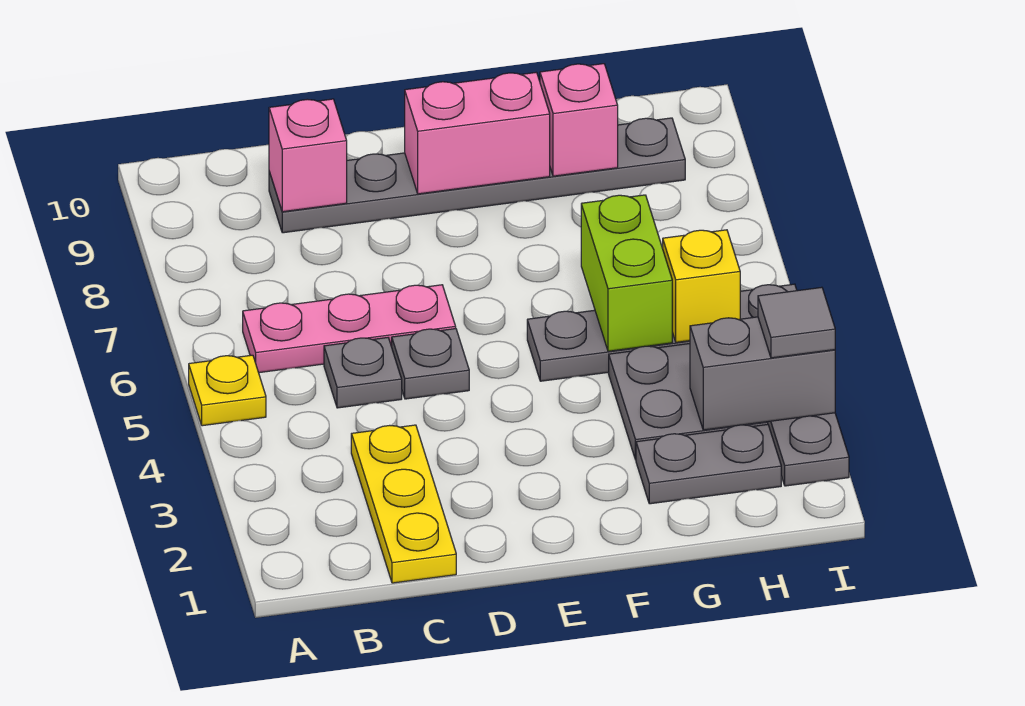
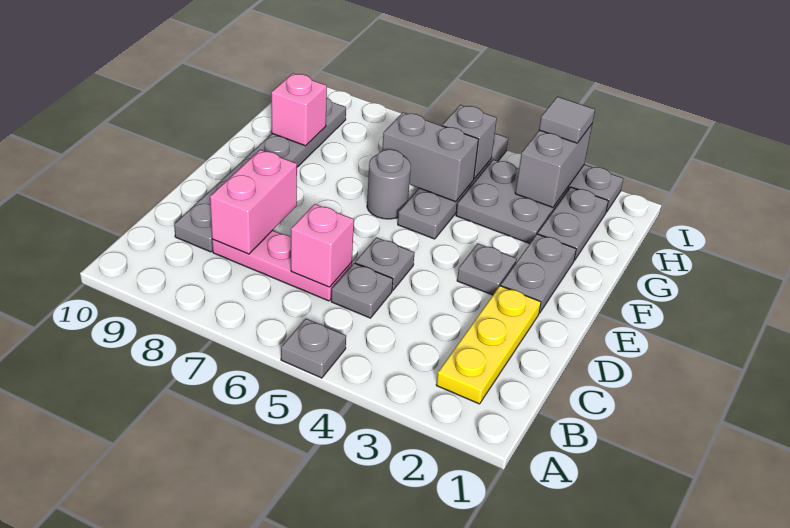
yellow plate A5 level 1 -> grey plate A5 level 1
pink plate B6:D6 level 1 -> pink plate C6:C8 level 1
yellow plate C1:C3 level 1 -> yellow plate B2:D2 level 1
pink brick C9 level 2 -> pink brick C6 level 2
none -> grey plate E2:F2 level 1
none -> grey plate E3 level 1
pink brick E9:F9 level 2 -> pink brick C8:D8 level 2
none -> grey round brick F6 level 1
lime brick G5:G6 level 2 -> grey brick G5:G6 level 2
yellow brick H5 level 2 -> grey brick H5 level 2

